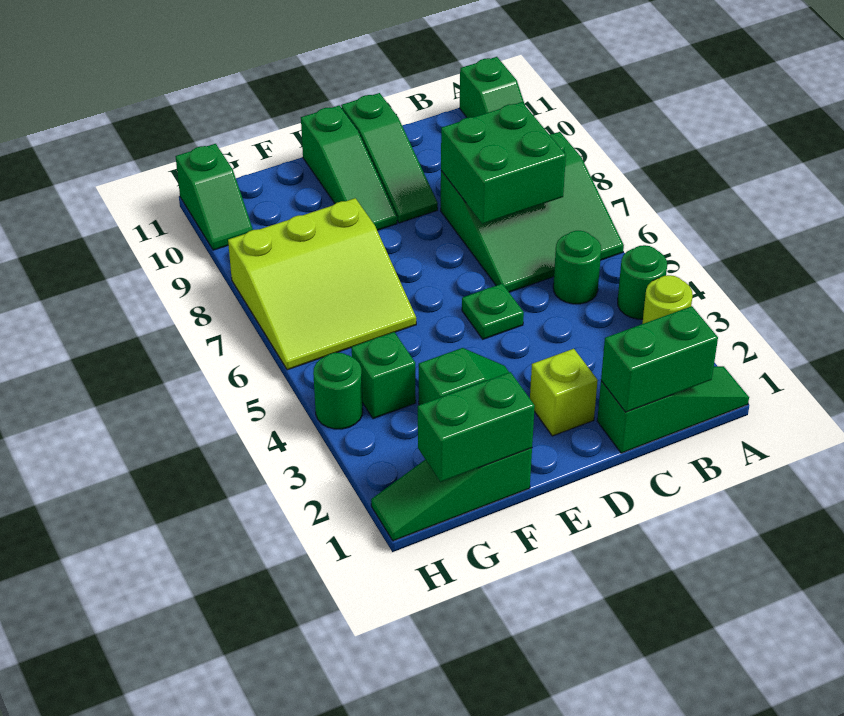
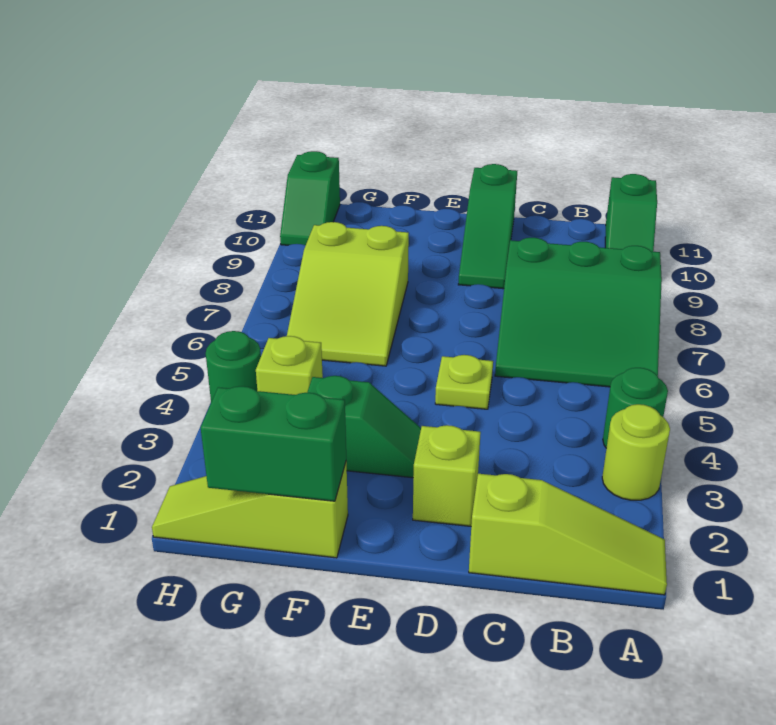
green slope A1:C1 level 1 top C -> lime slope A1:C1 level 1 top C
green brick B1:C1 level 2 -> none
green round brick B5 level 1 -> none
green brick B7:C8 level 2 -> none
green plate D5 level 1 -> lime plate D5 level 1
green slope E9:E11 level 1 top 11 -> none
green slope F1:H1 level 1 top F -> lime slope F1:H1 level 1 top F
lime slope F6:H8 level 1 top 8 -> lime slope F6:G8 level 1 top 8
green brick G4 level 1 -> lime brick G4 level 1

